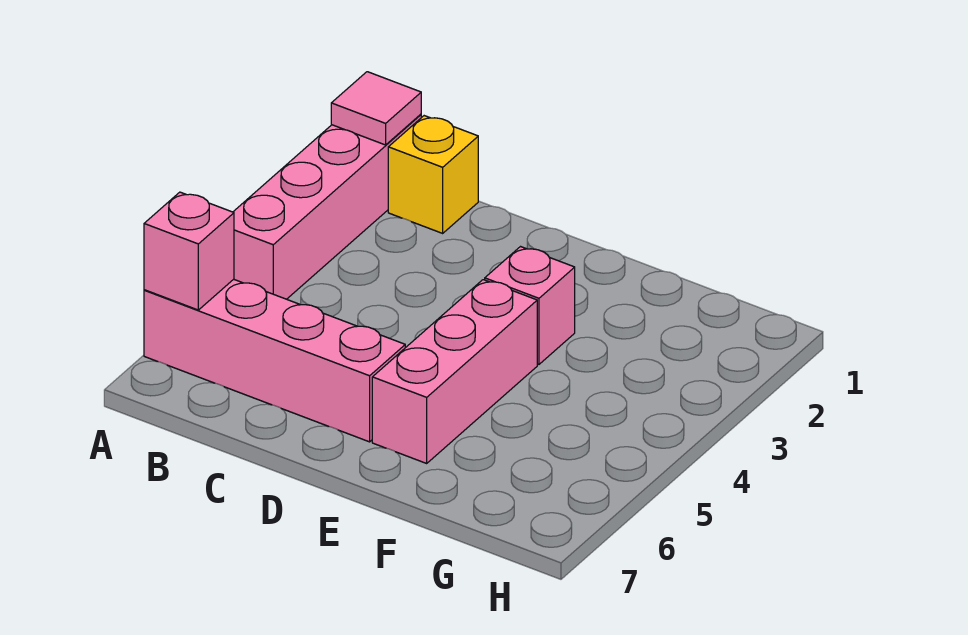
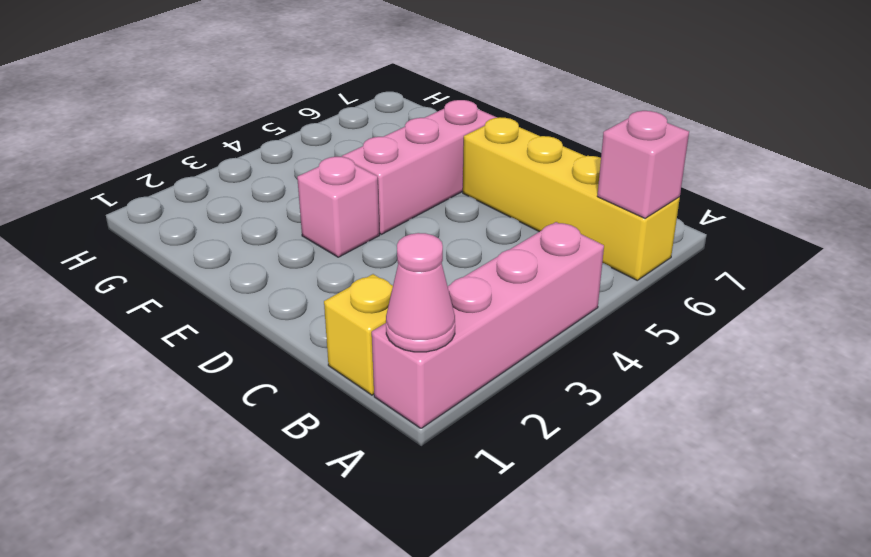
pink tile A1 level 2 -> pink cone A1 level 2
pink brick A6:D6 level 1 -> yellow brick A6:D6 level 1

